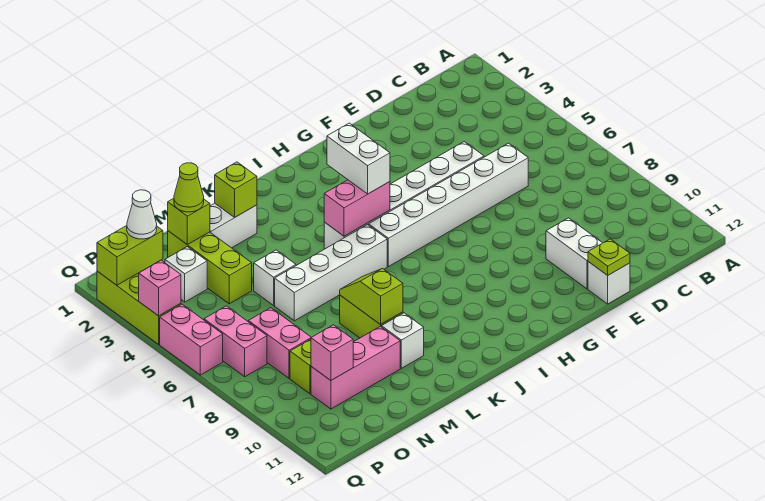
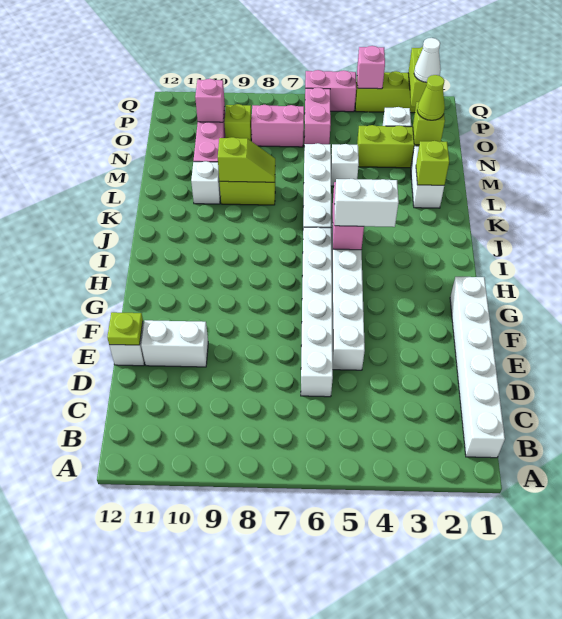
none -> white brick B1:G1 level 1
pink brick P6:P7 level 1 -> pink brick O6:P6 level 1

